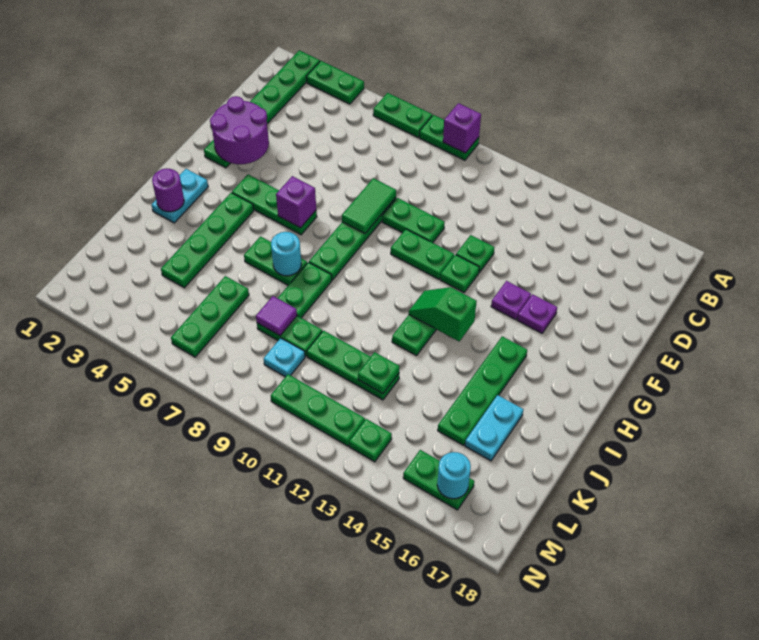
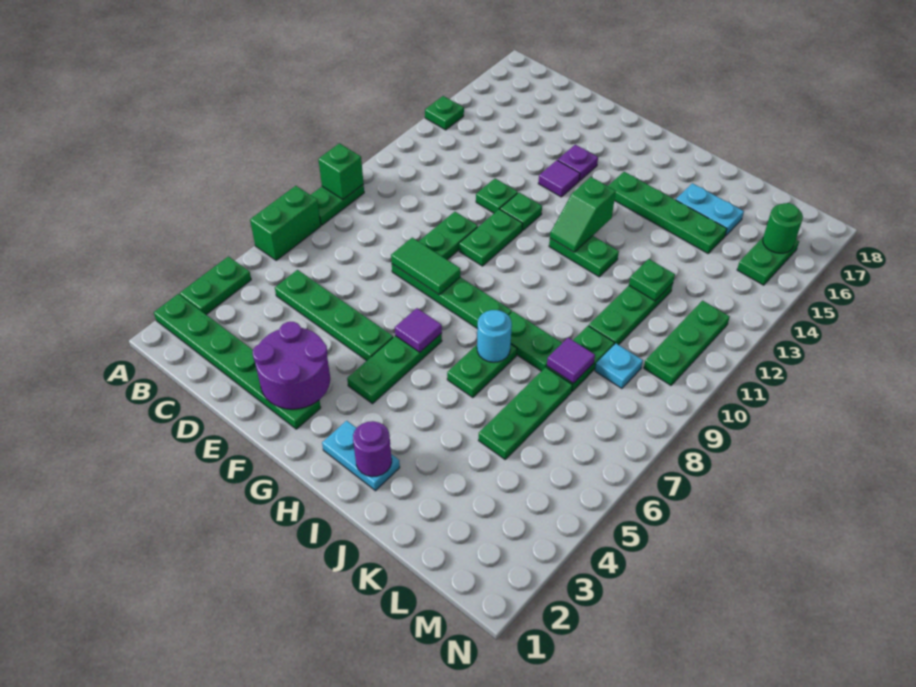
green plate A6:A7 level 1 -> green brick A6:A7 level 1
purple brick A9 level 2 -> green brick A9 level 2
purple plate F14 level 1 -> purple tile F14 level 1
purple brick G6 level 2 -> purple tile G6 level 2
green plate H4:K4 level 1 -> green plate C5:F5 level 1
green plate K6:M6 level 1 -> green plate K5:K7 level 1
green plate M13 level 1 -> green plate A14 level 1
cyan round brick M16 level 2 -> green round brick M16 level 2

